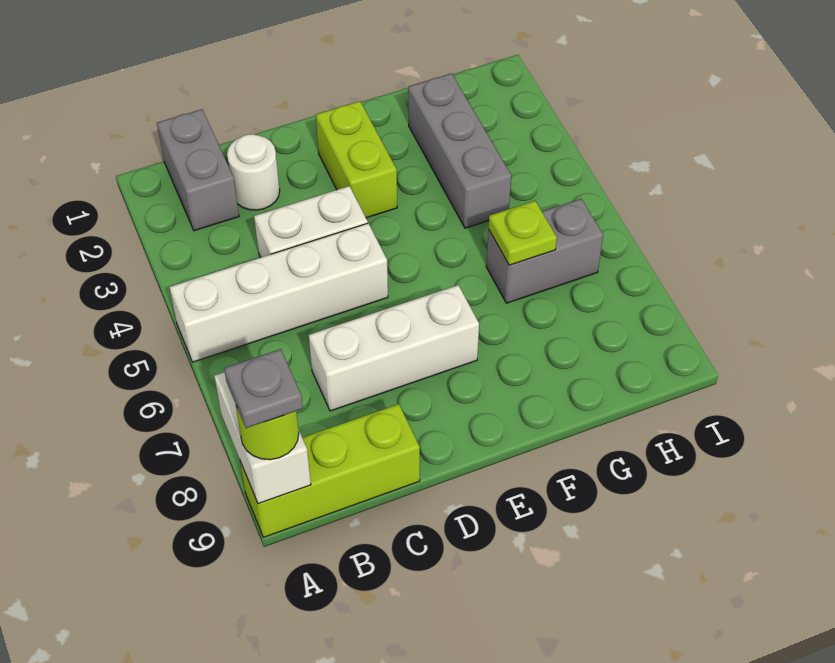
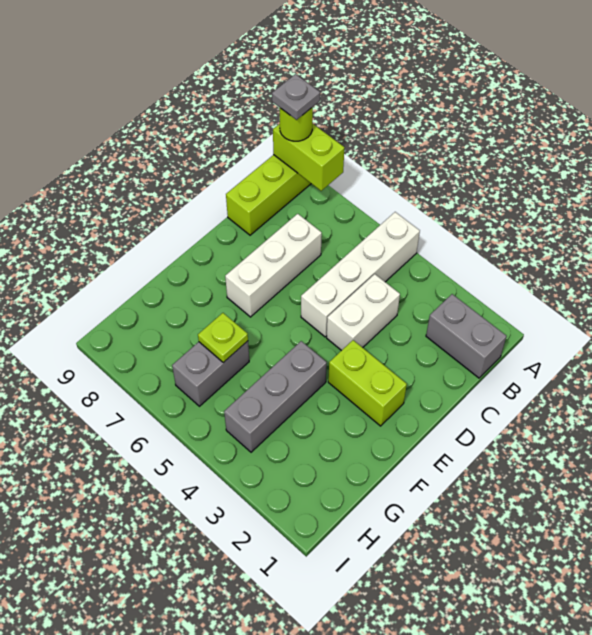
white brick A8:A9 level 2 -> lime brick A8:A9 level 2
white round brick C2 level 1 -> none
grey brick G2:G4 level 1 -> grey brick F4:H4 level 1

